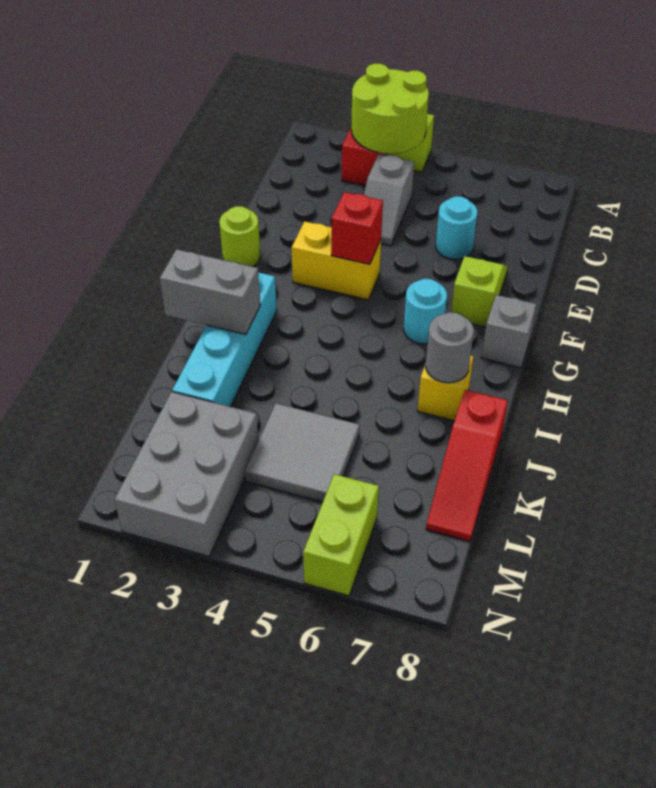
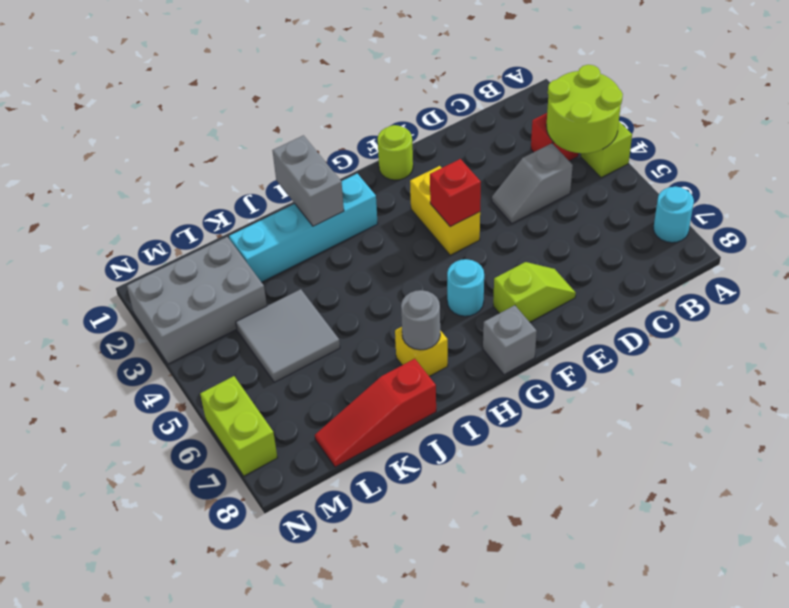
cyan round brick D6 level 1 -> cyan round brick A7 level 1
lime brick M6:N6 level 1 -> lime brick N6:N7 level 1

